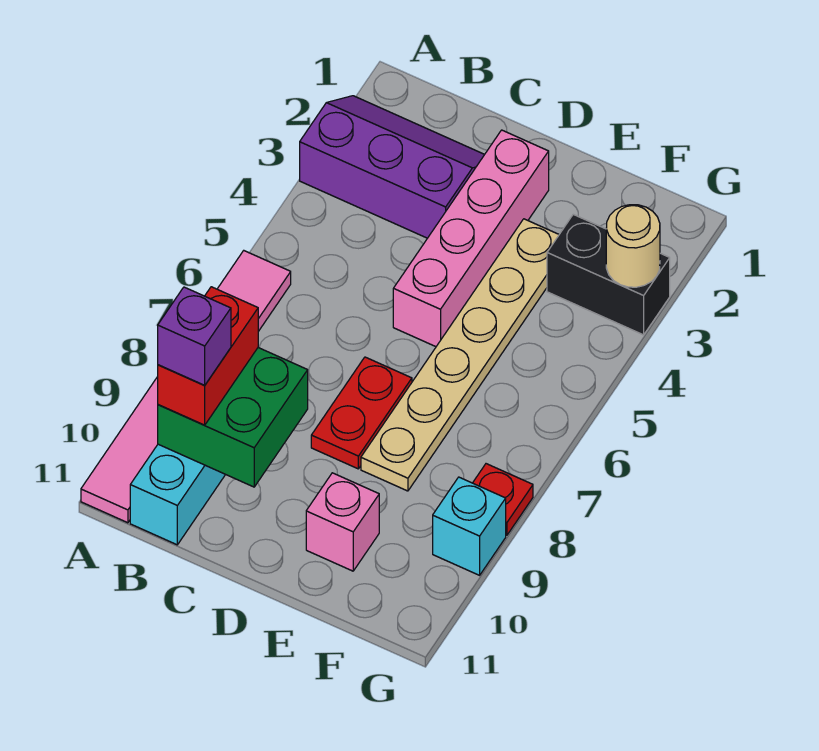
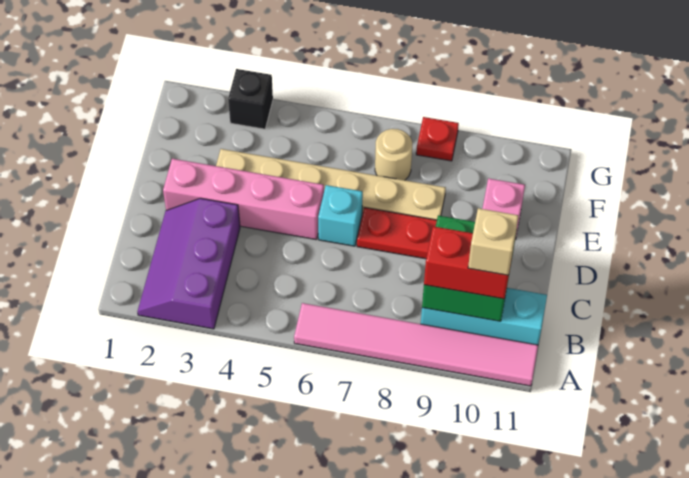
purple brick B10 level 4 -> tan brick B10 level 4
black brick F3:G3 level 1 -> black brick G3 level 1
tan round brick G3 level 2 -> tan round brick F7 level 1
cyan brick G9 level 1 -> cyan brick D6 level 1

